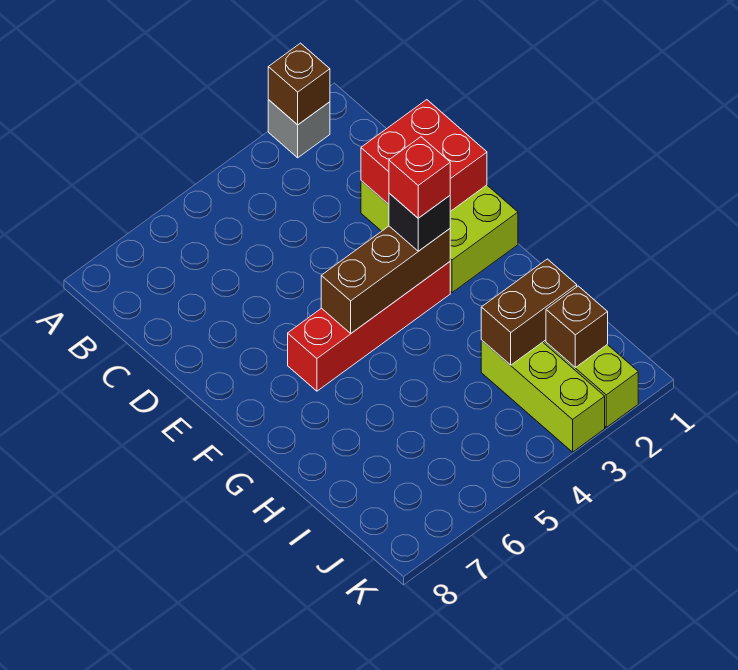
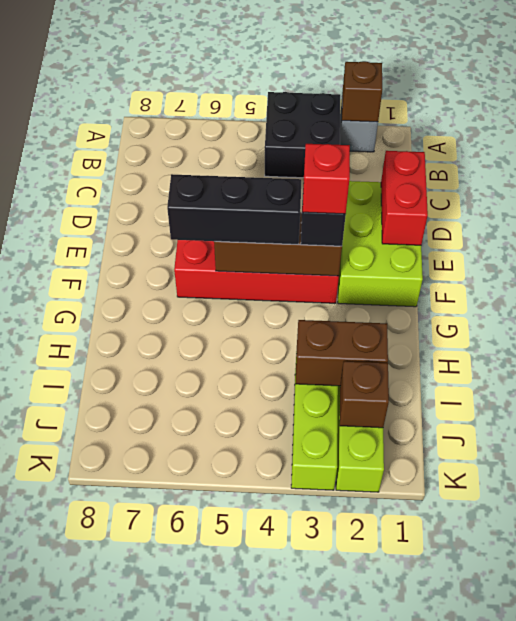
none -> black brick A3:B4 level 1
red brick D1:E2 level 2 -> red brick D1:E1 level 2
none -> black brick F4:F6 level 3

